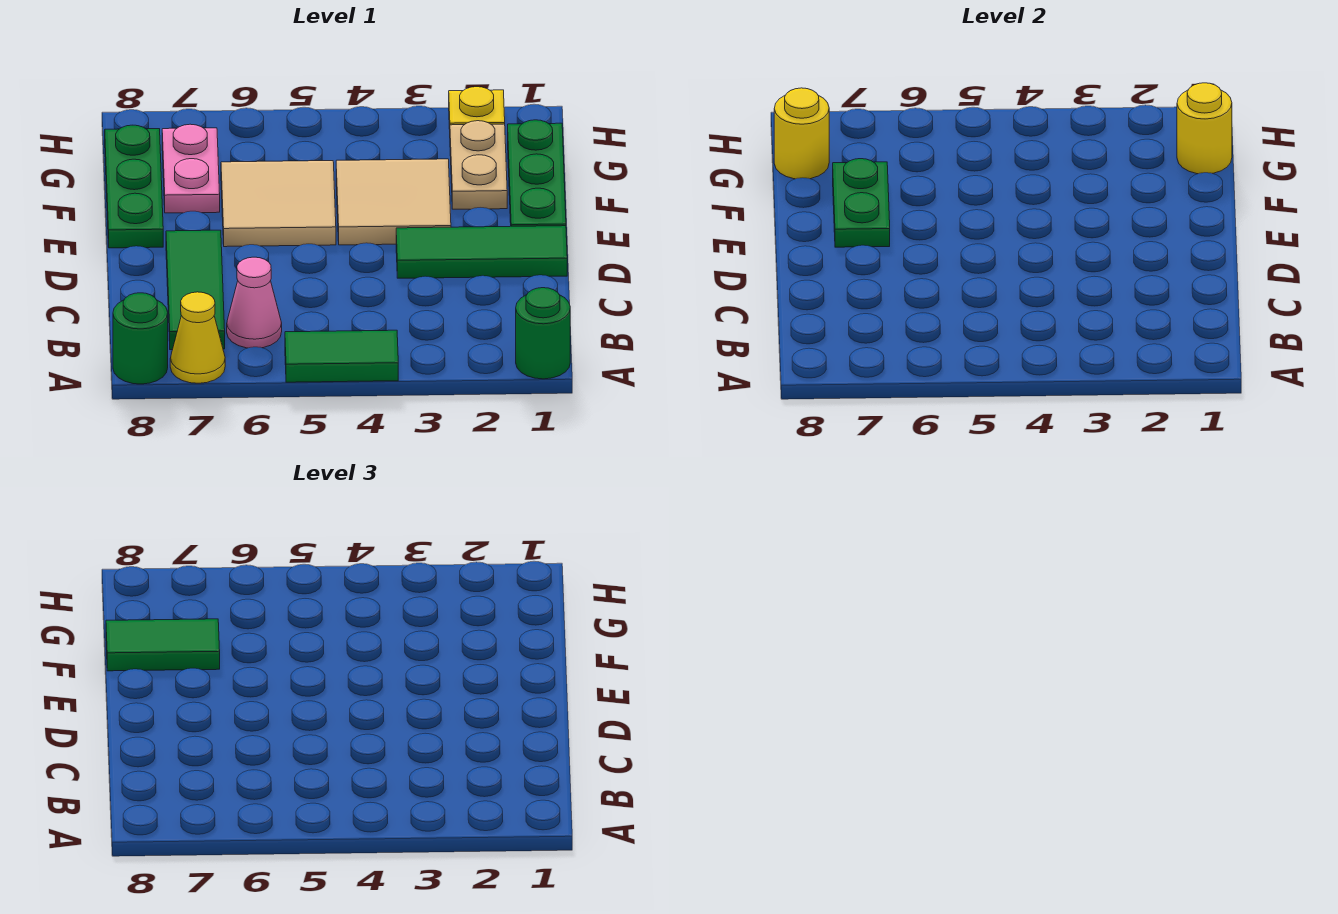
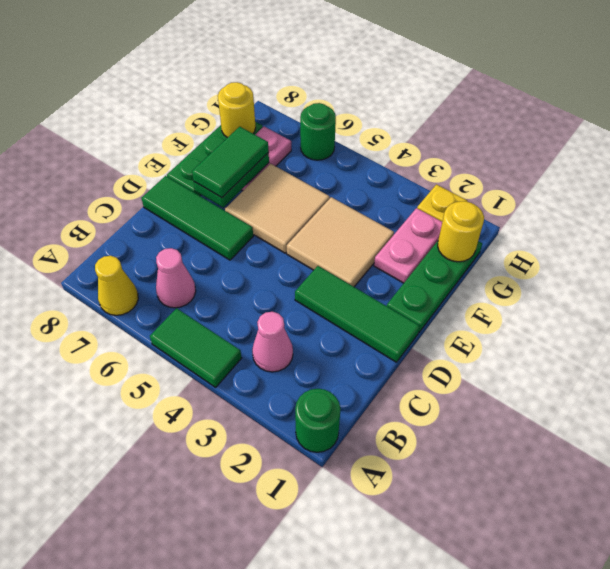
green round brick A8 level 1 -> green round brick H6 level 1
none -> pink cone B3 level 1
green tile B7:D7 level 1 -> green tile D6:D8 level 1
tan plate F2:G2 level 1 -> pink plate F2:G2 level 1
green tile F7:F8 level 3 -> green tile E7:F7 level 3

